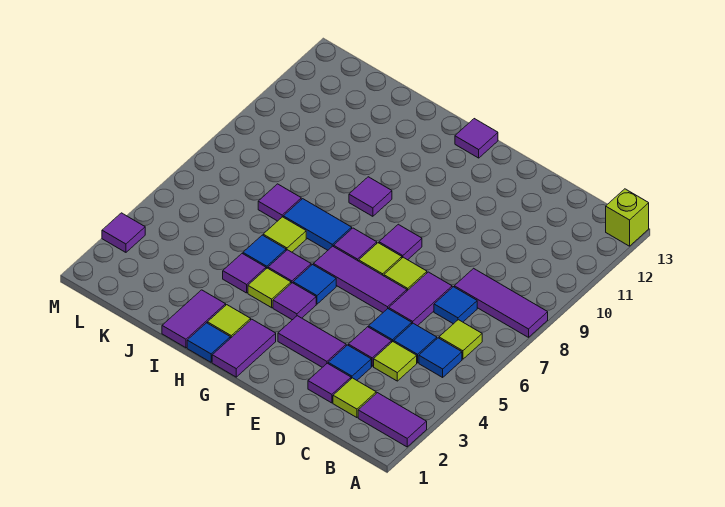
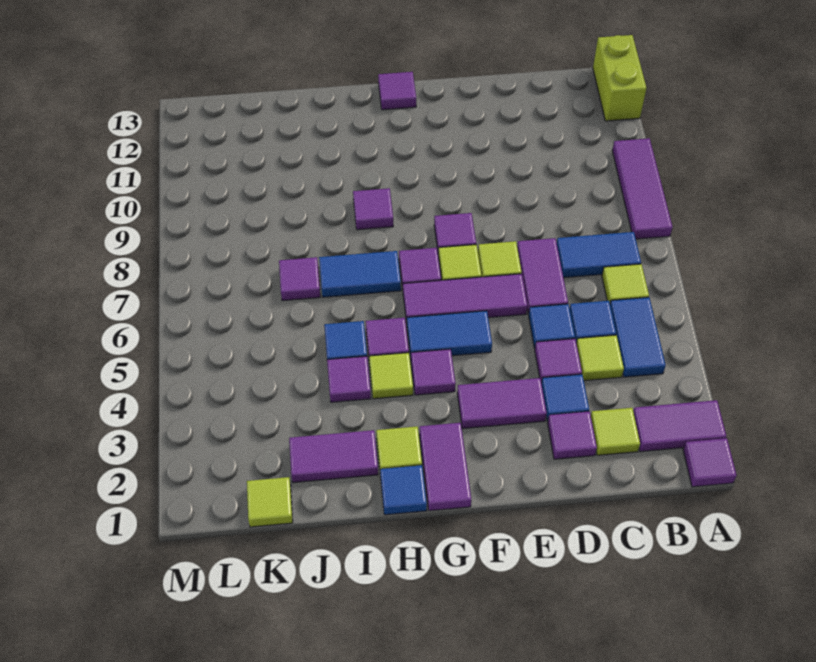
purple tile A8:C8 level 1 -> purple tile A8:A10 level 1
lime brick A13 level 1 -> lime brick A12:A13 level 1
blue tile B5 level 1 -> blue tile B4:B5 level 1
blue tile C7 level 1 -> blue tile B7:C7 level 1
blue tile G5 level 1 -> blue tile F5:G5 level 1
purple tile I1:I2 level 1 -> purple tile I2:J2 level 1
lime tile I6 level 1 -> lime tile K1 level 1
purple tile M3 level 1 -> purple tile A1 level 1

